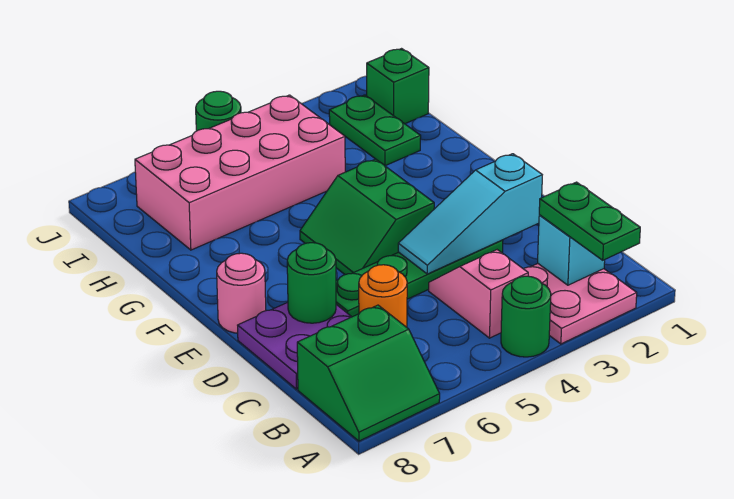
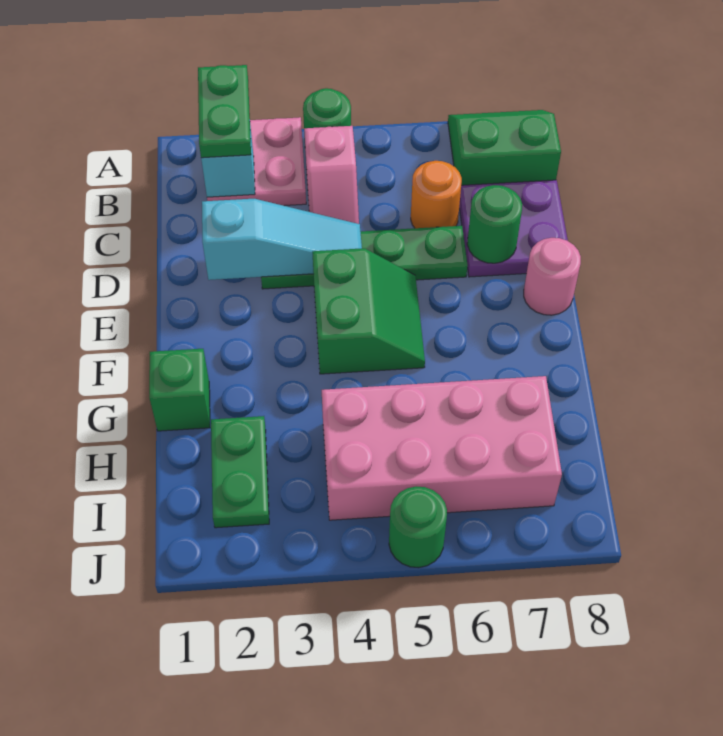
green brick I1 level 1 -> green brick G1 level 1

